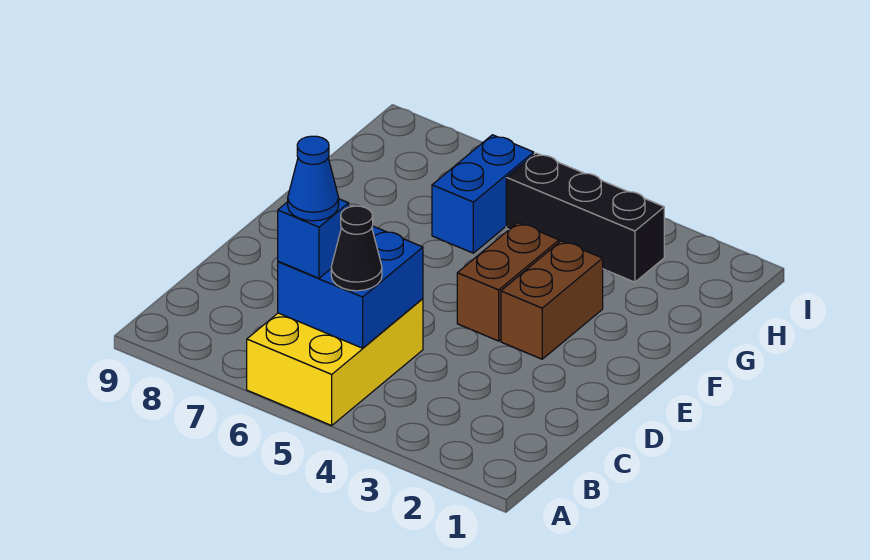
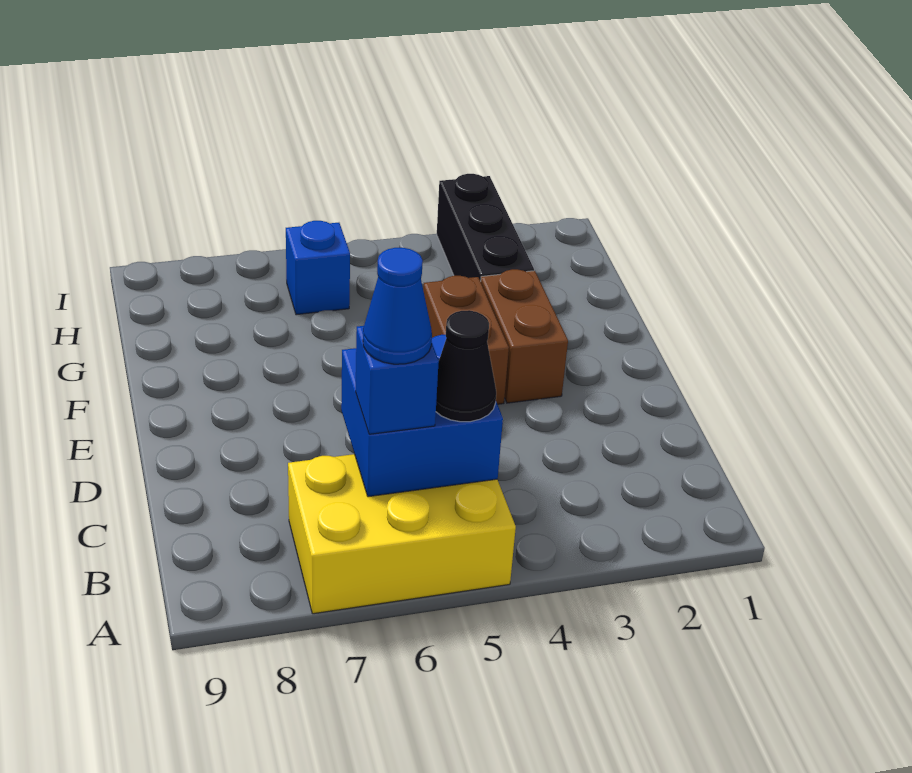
yellow brick A5:C6 level 1 -> yellow brick A5:B7 level 1
blue brick G6:H6 level 1 -> blue brick H6 level 1
black brick H3:H5 level 1 -> black brick G3:I3 level 1

